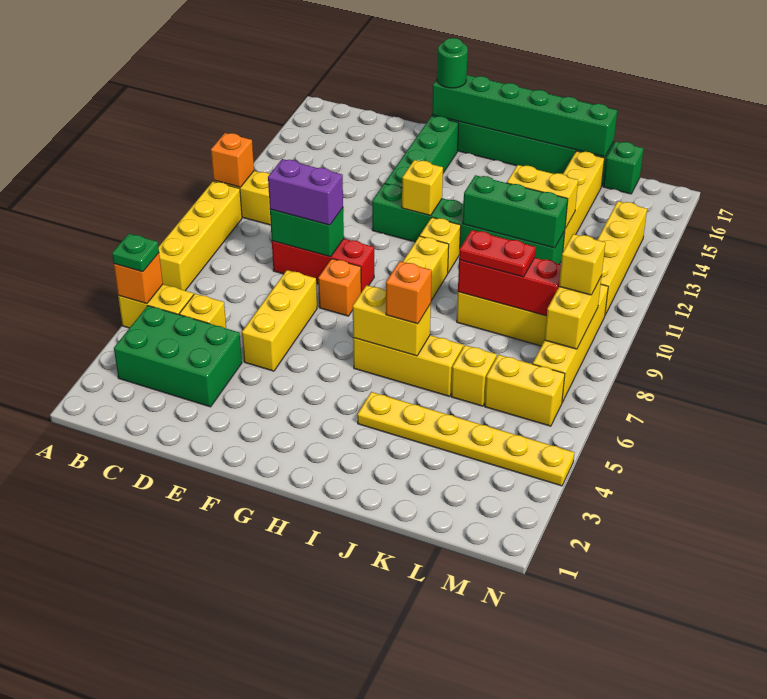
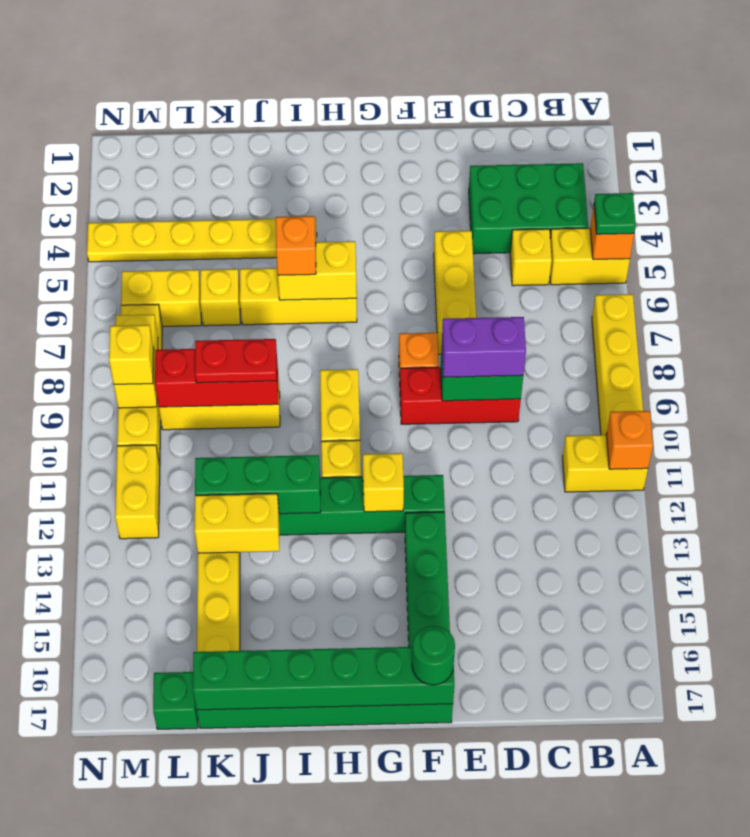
yellow brick M11:M14 level 1 -> yellow brick M11:M12 level 1

